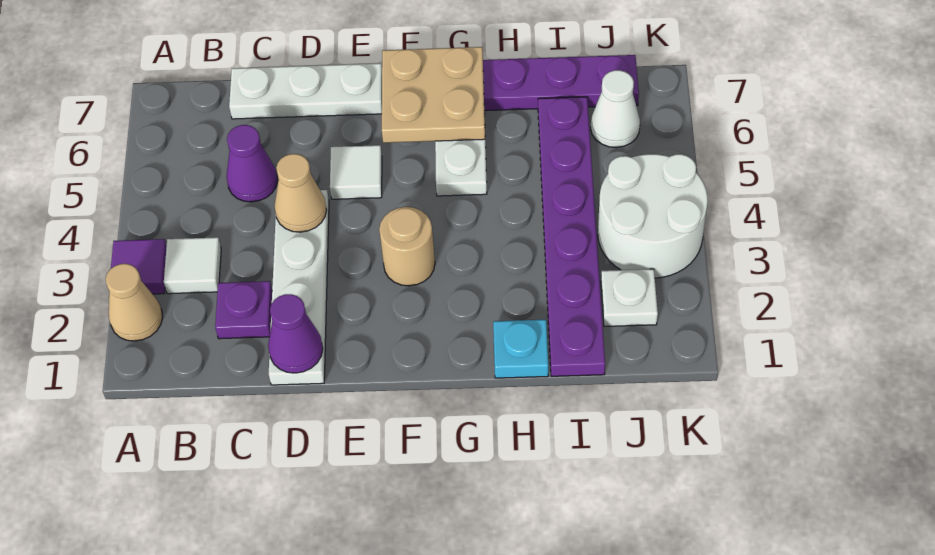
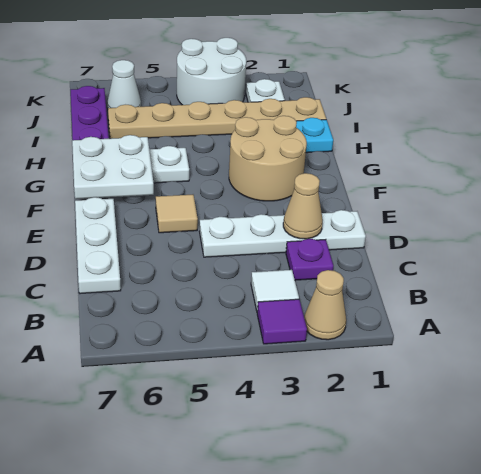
purple cone C5 level 1 -> none
purple cone D1 level 2 -> none
tan cone D4 level 2 -> tan cone D2 level 2
white tile E5 level 1 -> tan tile E5 level 1
tan round brick F3 level 1 -> tan round brick F2:G3 level 1
tan plate F6:G7 level 2 -> white plate F6:G7 level 2
purple plate I1:I6 level 1 -> tan plate I1:I6 level 1

